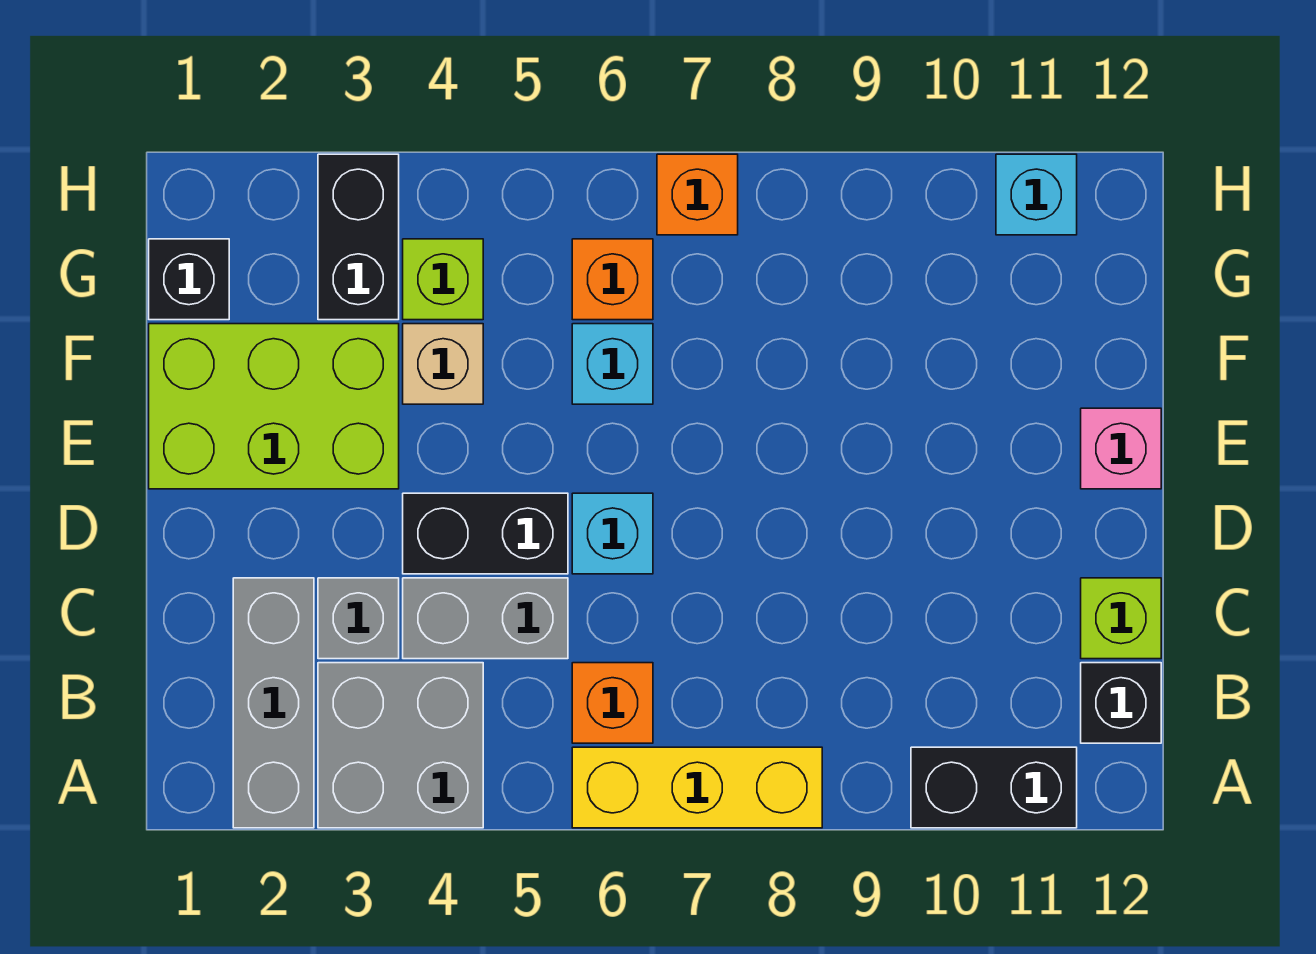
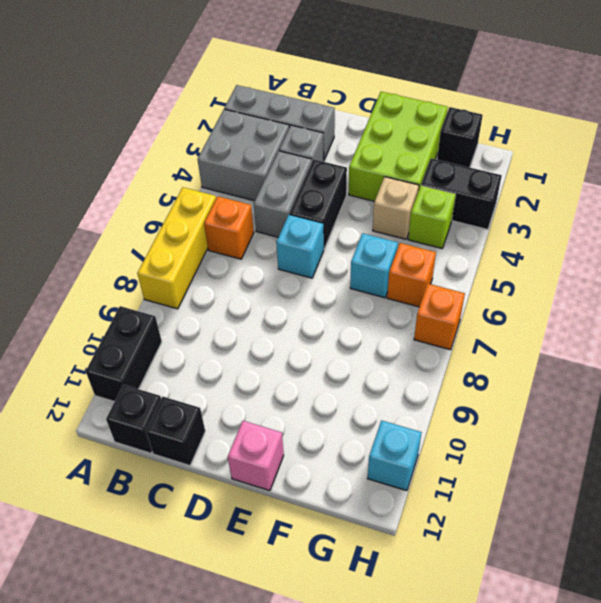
lime brick C12 level 1 -> black brick C12 level 1

